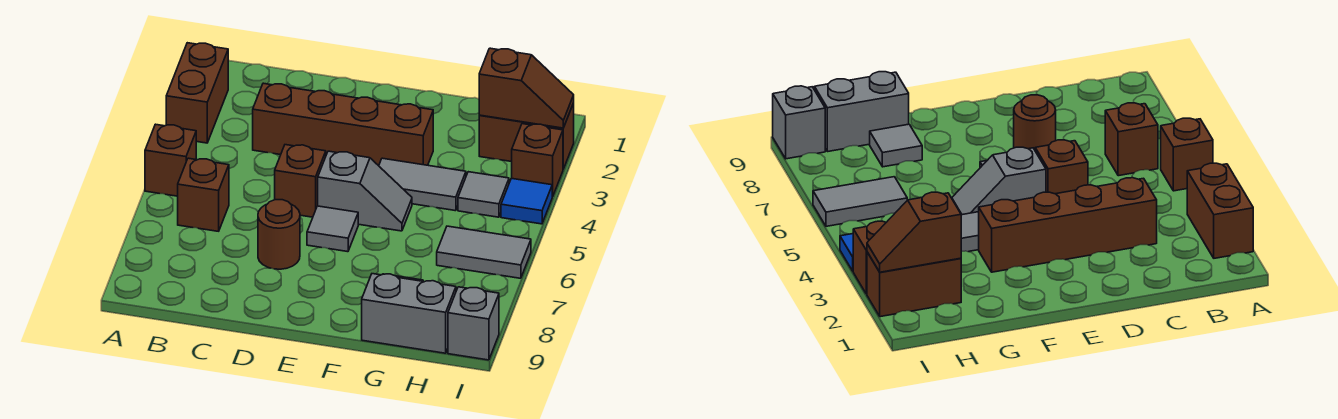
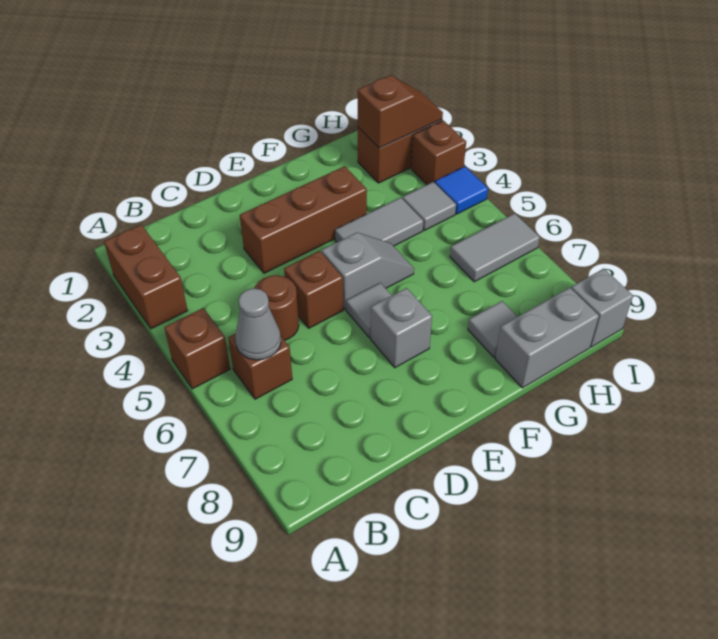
none -> grey cone B6 level 2
brown brick C3:F3 level 1 -> brown brick D3:F3 level 1
brown round brick D7 level 1 -> brown round brick C5 level 1
none -> grey brick E7 level 1

